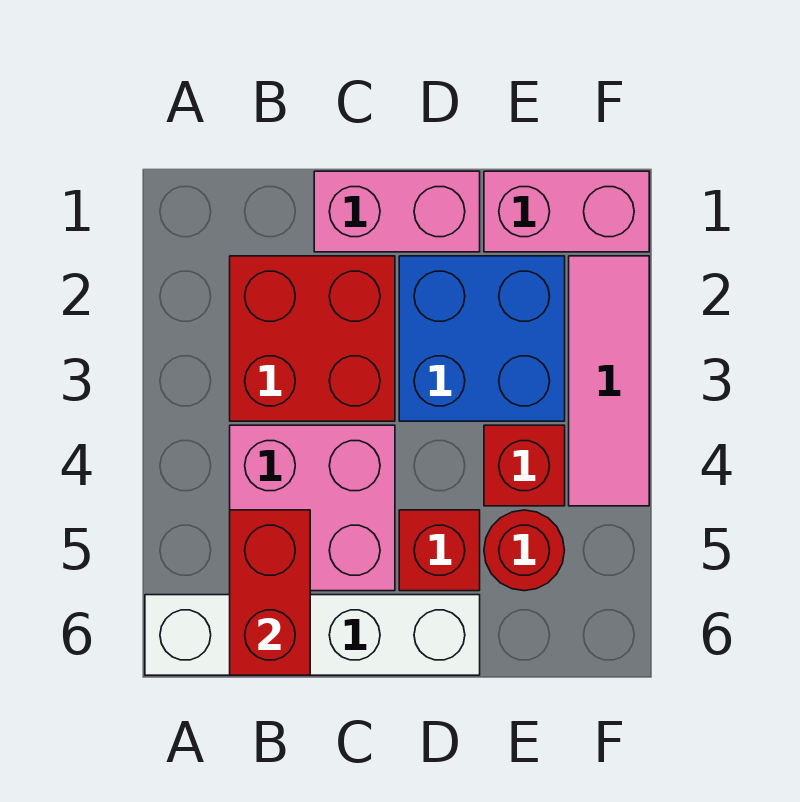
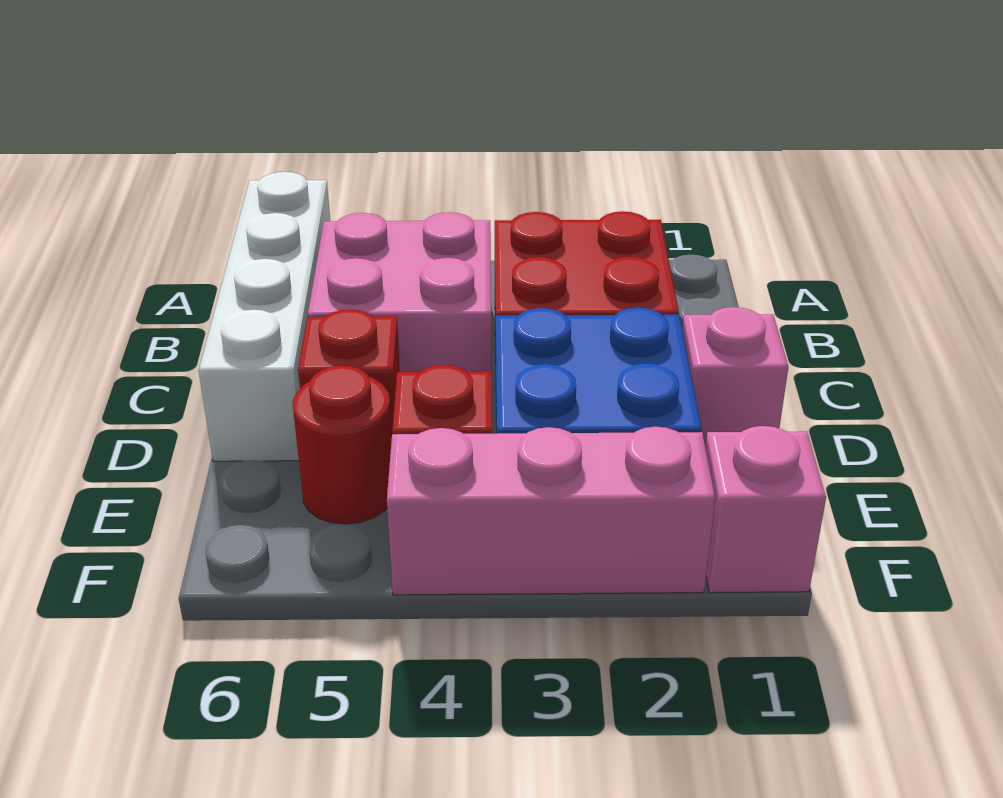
red brick B5:B6 level 2 -> none
pink brick C1:D1 level 1 -> pink brick D1 level 1
pink brick E1:F1 level 1 -> pink brick F1 level 1
pink tile F2:F4 level 1 -> pink brick F2:F4 level 1

